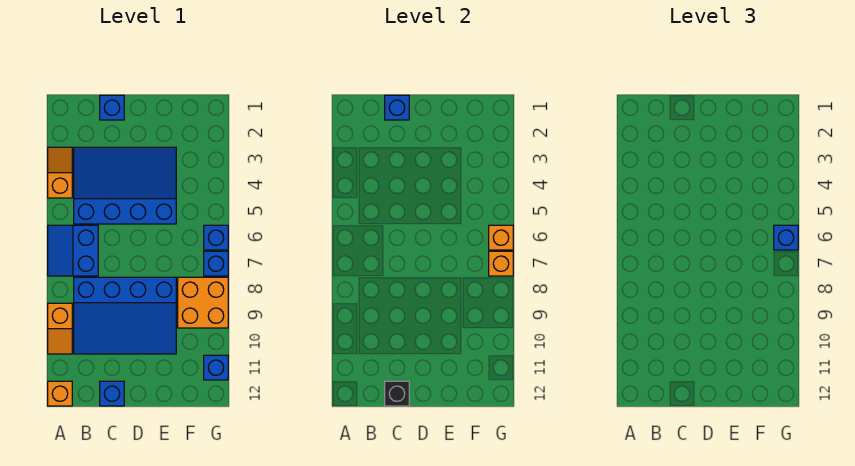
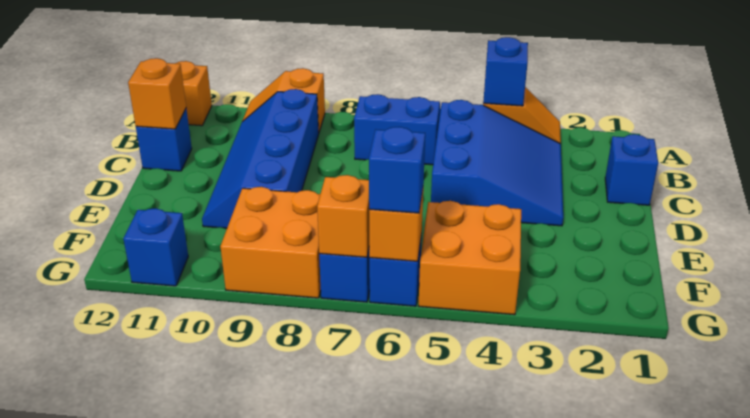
blue slope B3:E5 level 1 top 5 -> blue slope B3:D5 level 1 top 5
blue slope B8:E10 level 1 top 8 -> blue slope B9:E10 level 1 top 9
blue brick C1 level 2 -> blue brick A4 level 2
black brick C12 level 2 -> orange brick C12 level 2
none -> orange brick F4:G5 level 1

